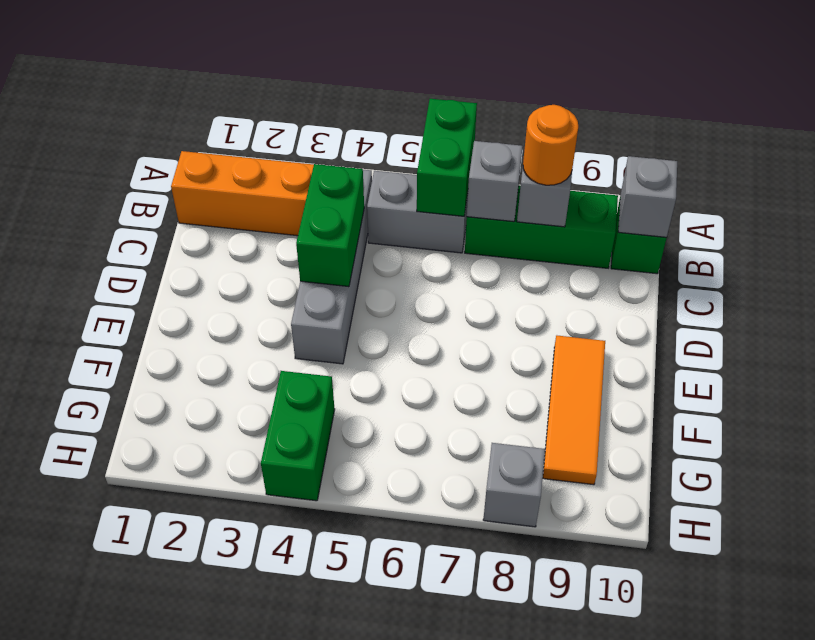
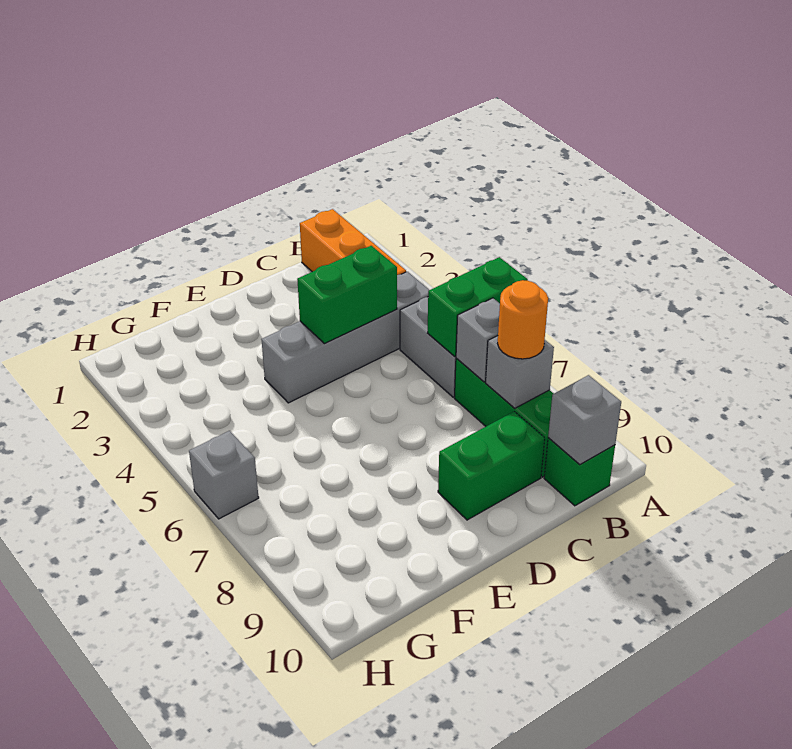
orange tile E9:G9 level 1 -> none
green brick G4:H4 level 1 -> green brick C9:D9 level 1
grey brick H8 level 1 -> grey brick H6 level 1

